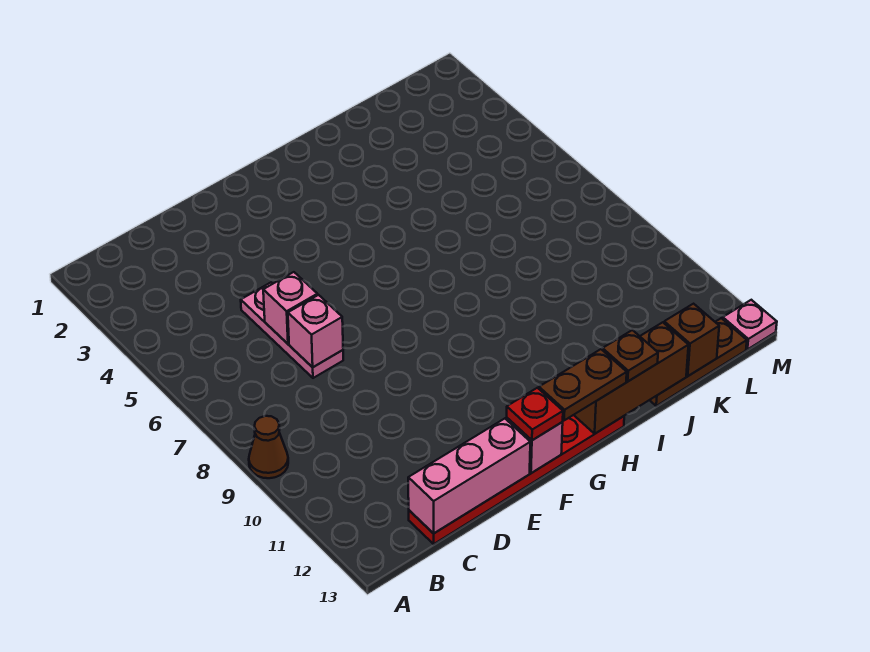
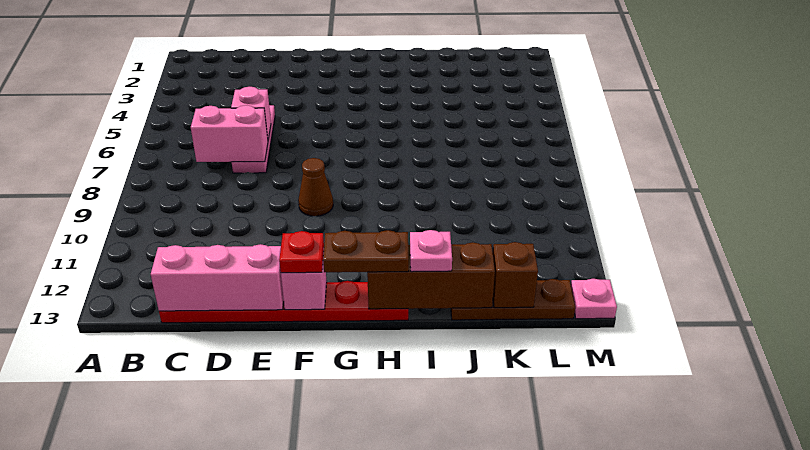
brown cone A9 level 1 -> brown cone F9 level 1
pink brick D7 level 2 -> pink brick C7:D7 level 2
brown plate I13 level 3 -> pink plate I13 level 3

